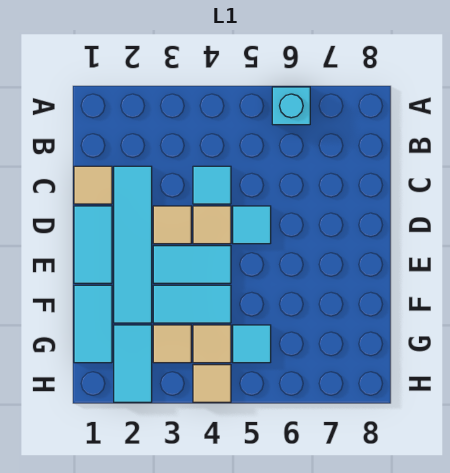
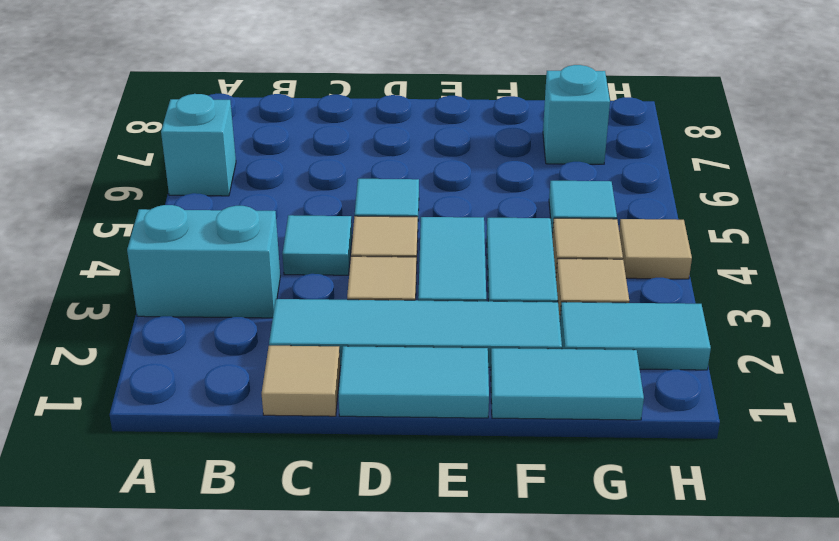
none -> cyan brick A3:B3 level 1
none -> cyan brick G7 level 1

